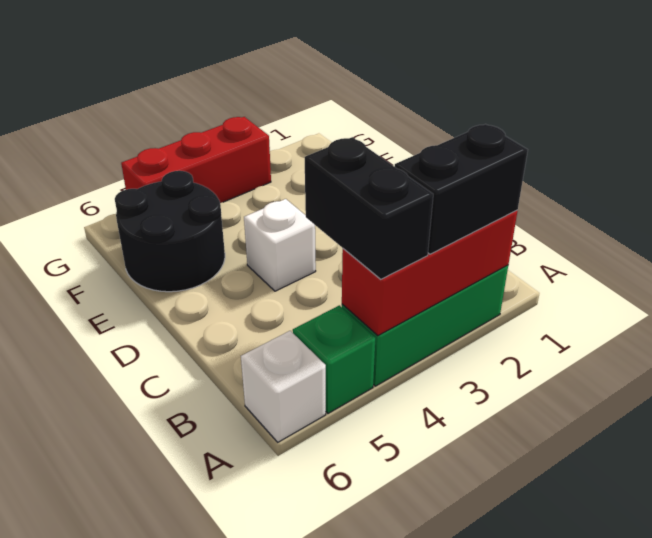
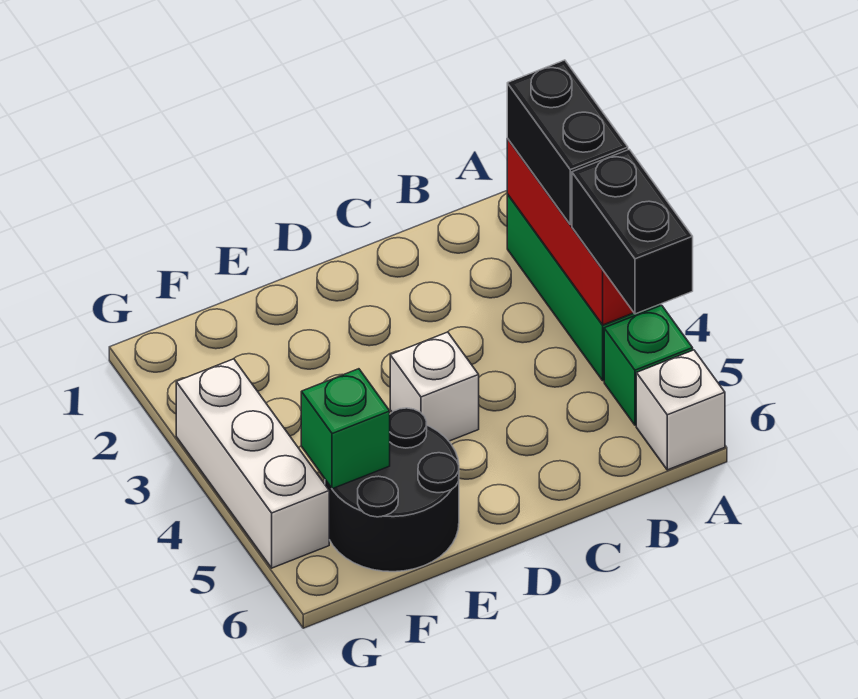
black brick A4:B4 level 3 -> black brick A4:A5 level 3
none -> green brick F5 level 2
red brick G3:G5 level 1 -> white brick G3:G5 level 1

